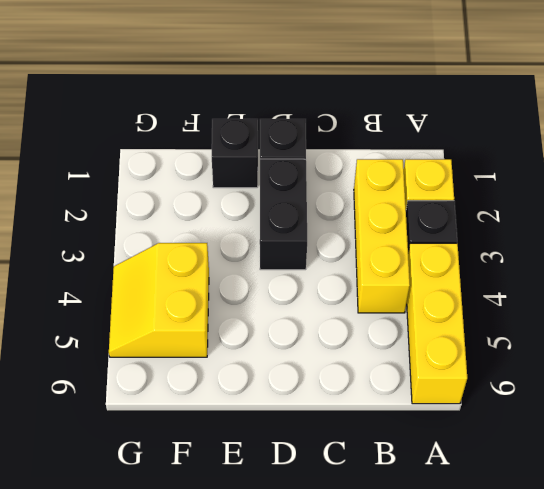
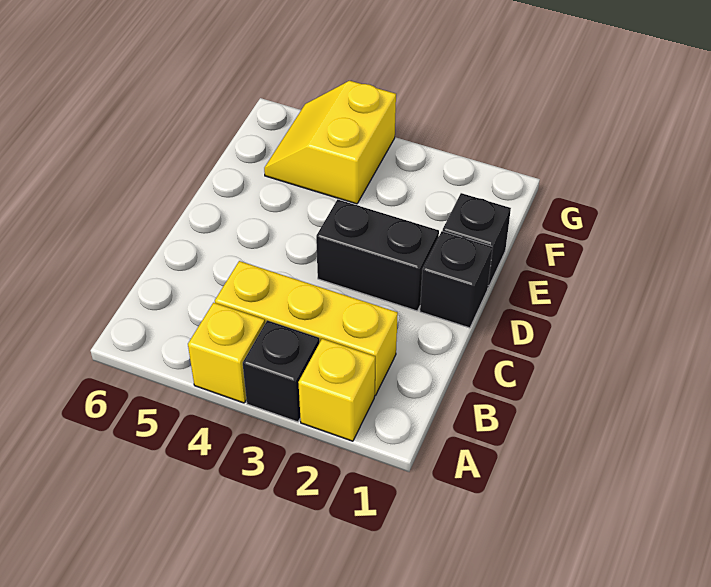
yellow brick A4:A6 level 1 -> yellow brick A4 level 1
yellow slope F4:G5 level 1 top F -> yellow slope F4:G5 level 1 top 4

